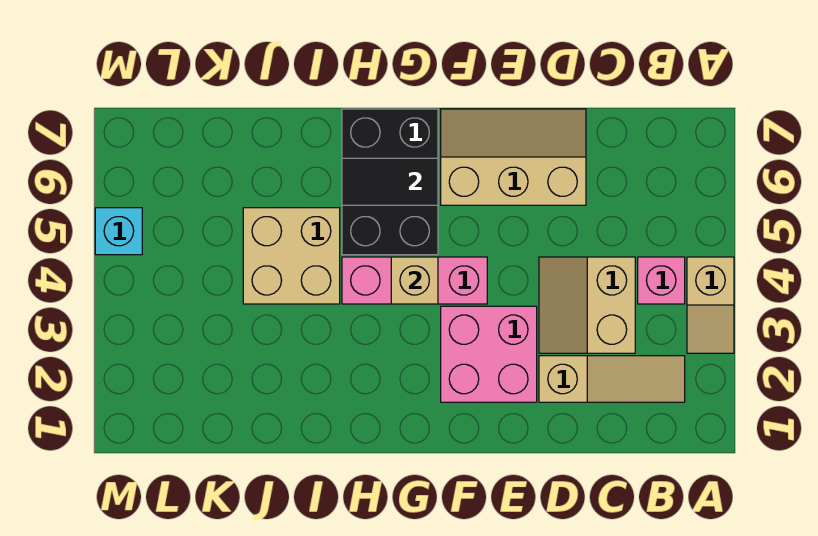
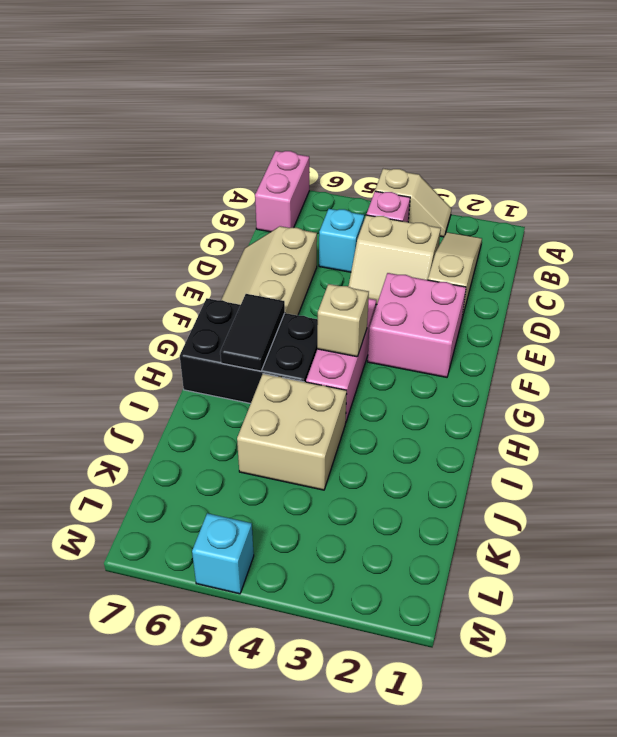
none -> pink brick A7:B7 level 1
none -> cyan brick C5 level 1

